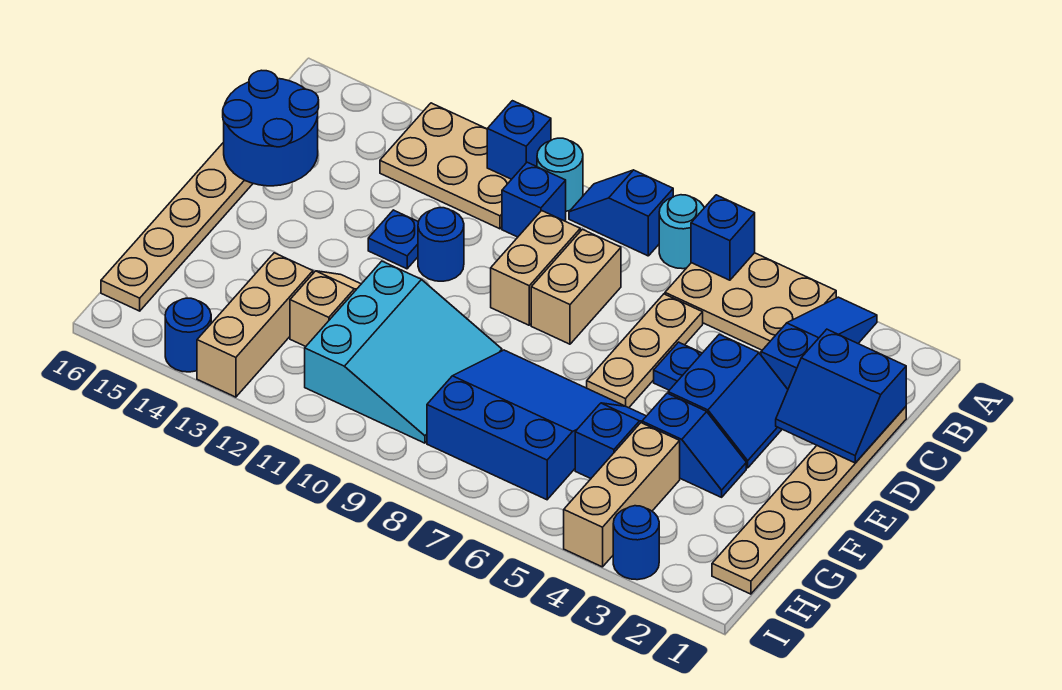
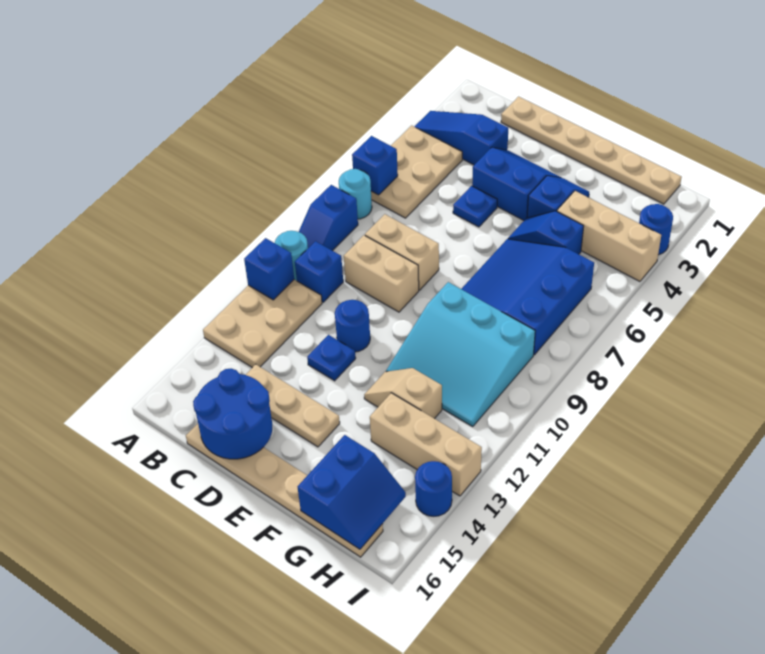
blue slope C1:D2 level 2 top C -> blue slope G15:H16 level 2 top G
tan plate C6:E6 level 1 -> tan plate C14:E14 level 1
cyan slope F9:H11 level 1 top 11 -> cyan slope F9:H11 level 1 top 9

